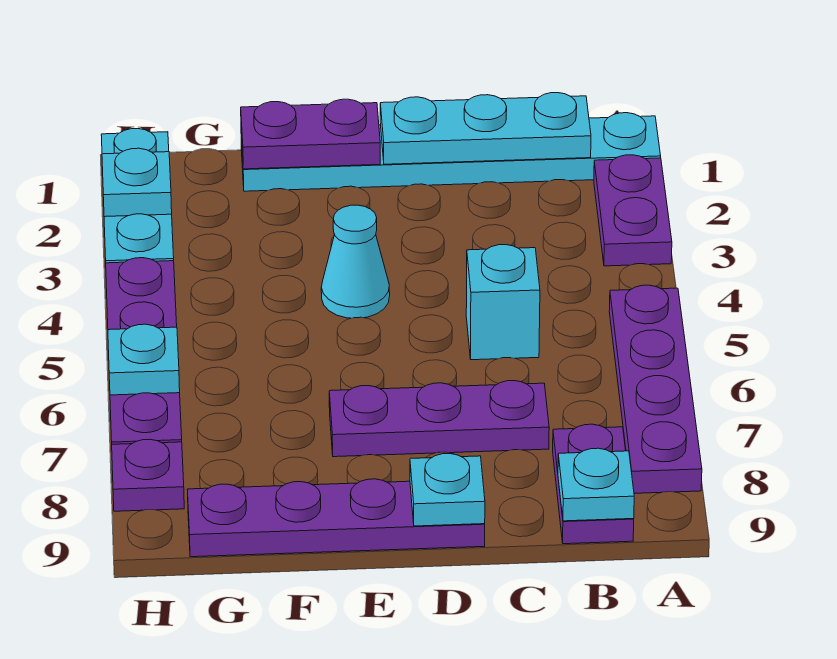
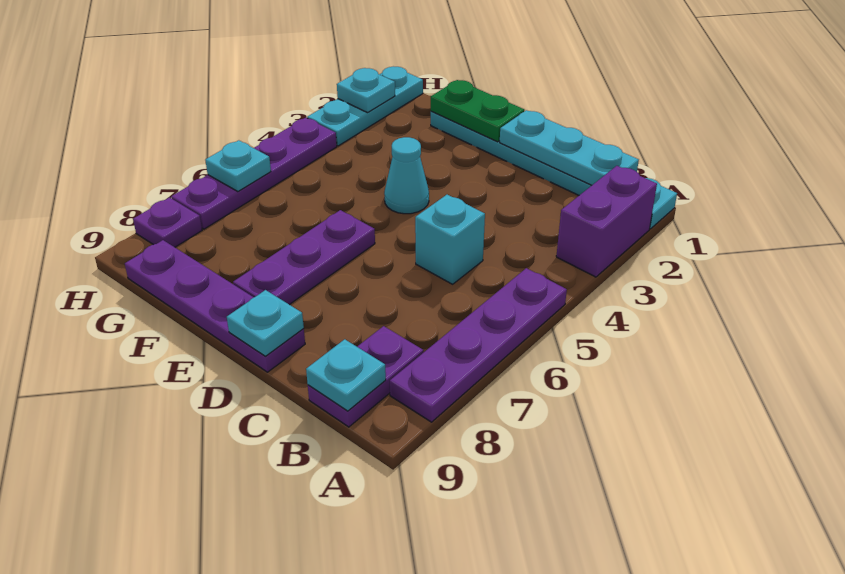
purple plate A2:A3 level 1 -> purple brick A2:A3 level 1
purple plate C7:E7 level 1 -> purple plate E6:E8 level 1
purple plate E1:F1 level 2 -> green plate E1:F1 level 2

